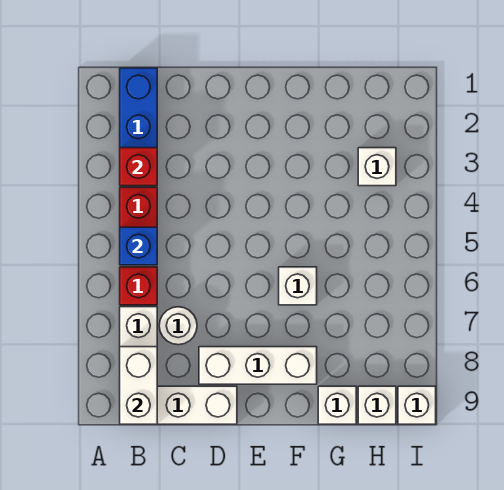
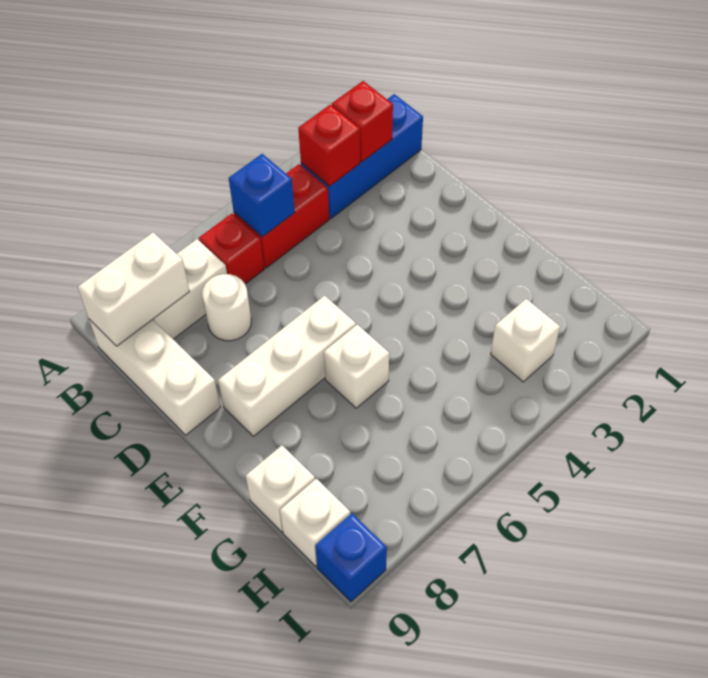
none -> red brick B2 level 2
white brick D8:F8 level 1 -> white brick E6:E8 level 1
white brick I9 level 1 -> blue brick I9 level 1

